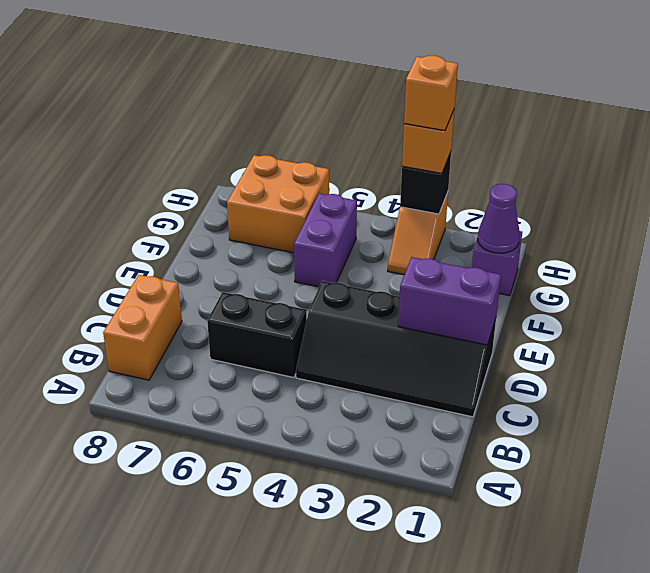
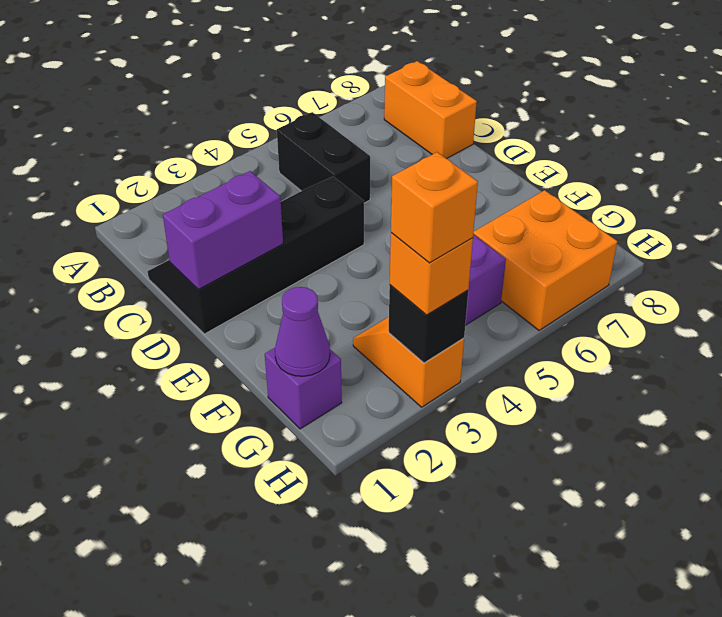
black brick C5:C6 level 1 -> black brick B5:C5 level 1

